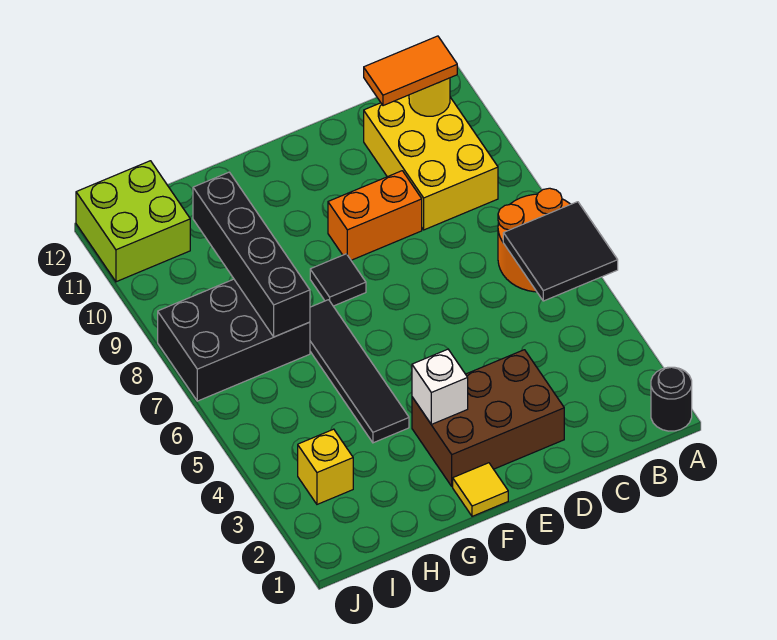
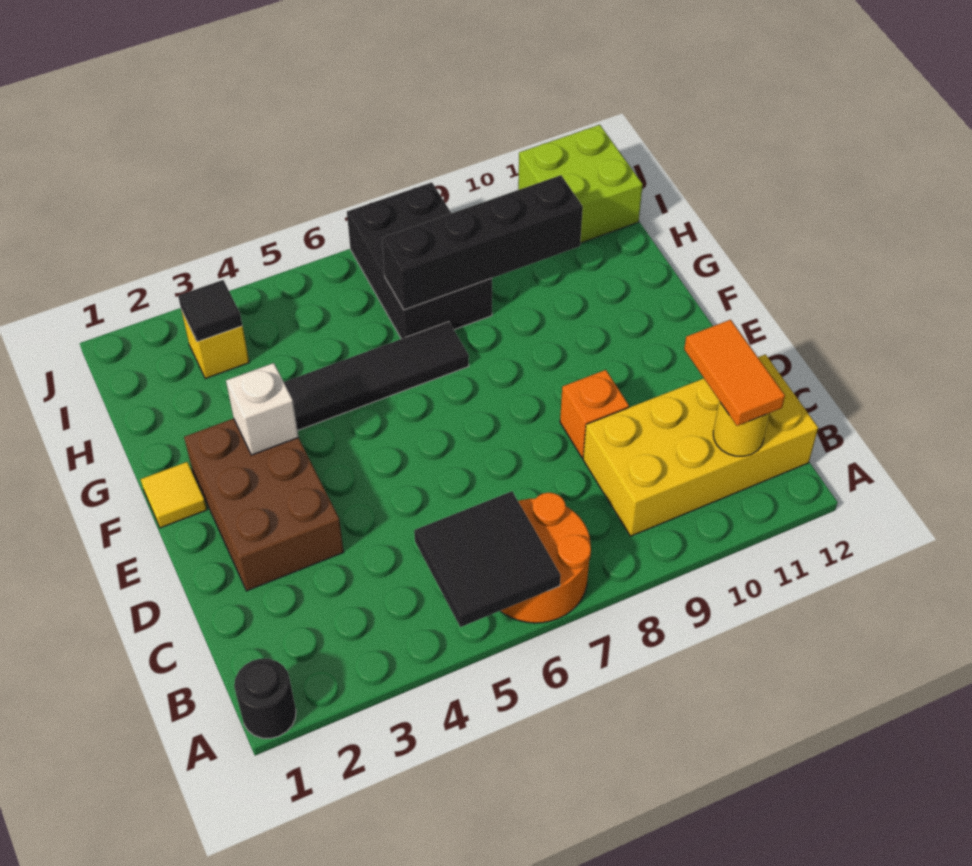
yellow brick B9:C11 level 1 -> yellow brick B9:C12 level 1
orange brick D9:E9 level 1 -> orange brick D9 level 1
black tile F8 level 1 -> black tile I3 level 2

